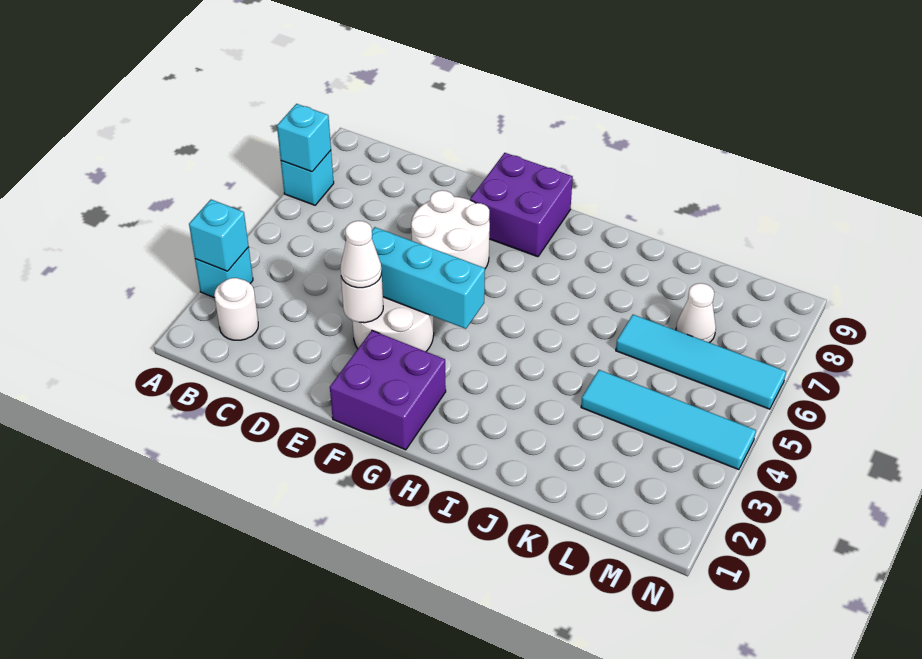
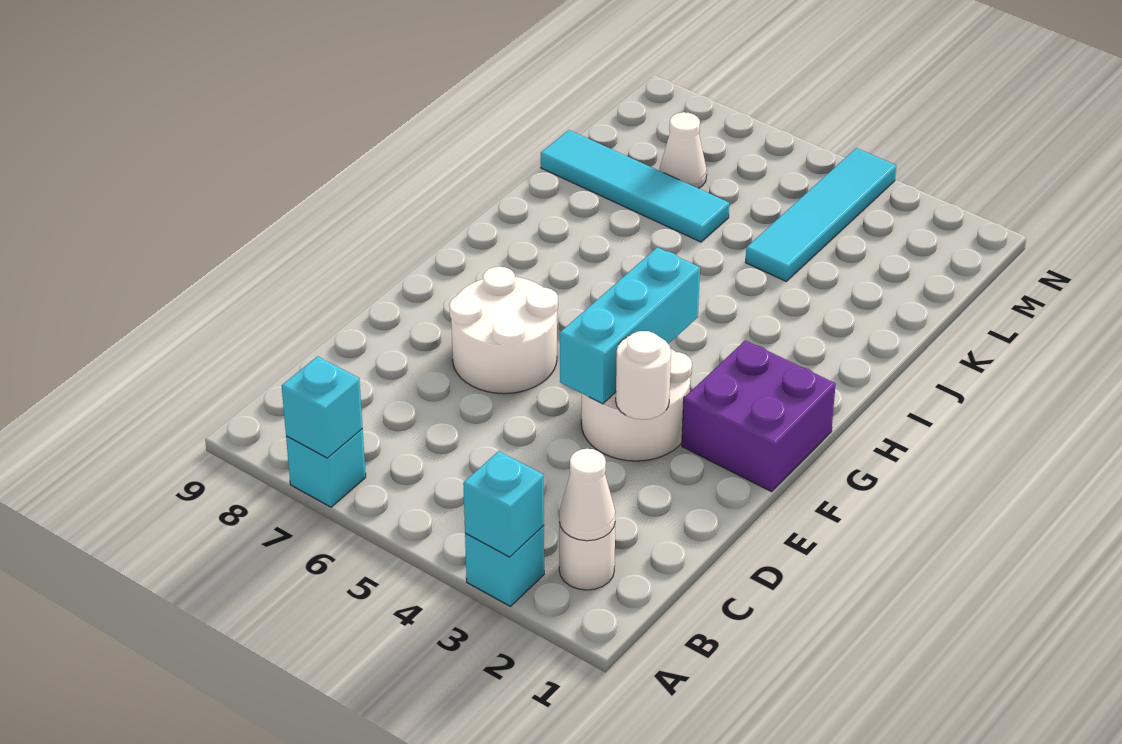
white cone E3 level 3 -> white cone B2 level 2
purple brick F8:G9 level 1 -> none
cyan tile K6:N6 level 1 -> cyan tile K6:K9 level 1

